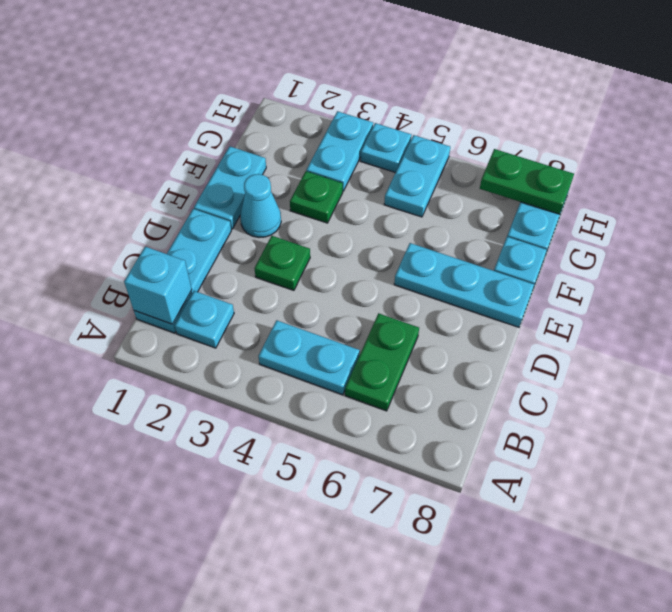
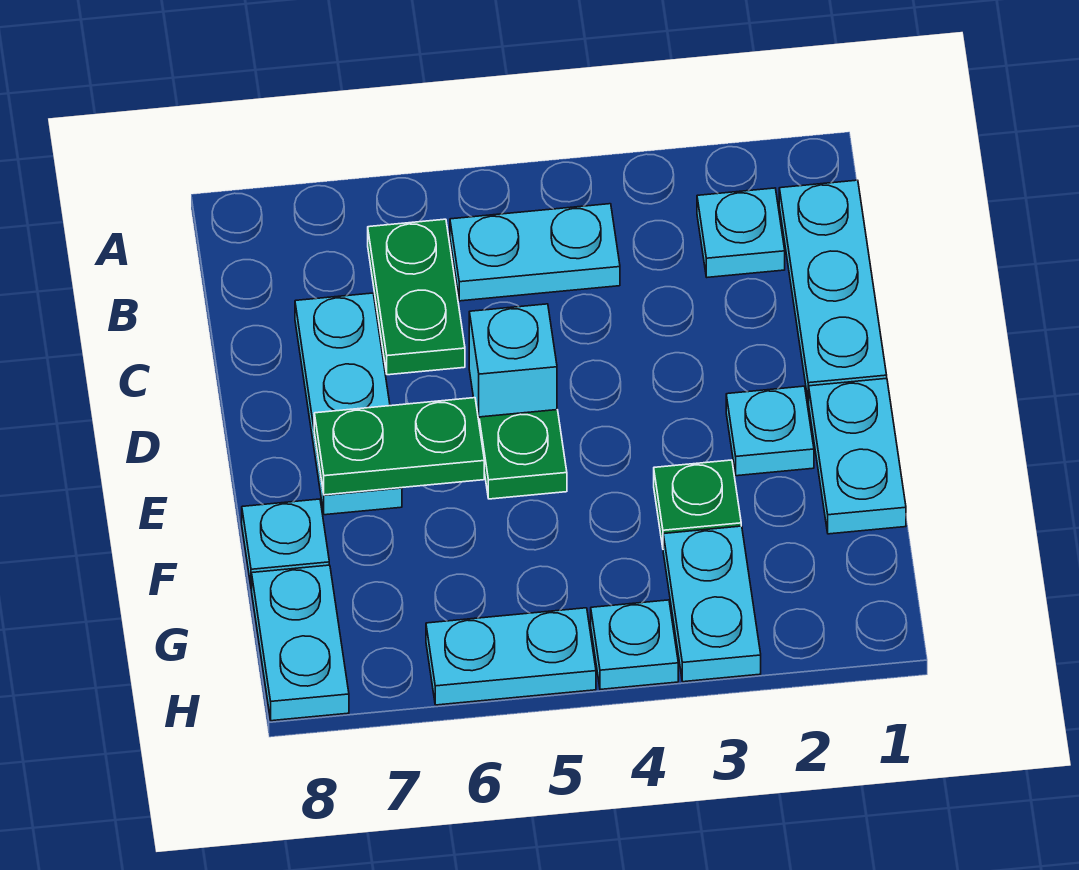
cyan brick B1 level 2 -> cyan brick D5 level 1
green plate D3 level 1 -> green plate E5 level 1
cyan cone E2 level 1 -> cyan plate E2 level 1
cyan plate E6:E8 level 1 -> cyan plate C7:E7 level 1
cyan plate G5:H5 level 1 -> cyan plate H5:H6 level 1
green plate H7:H8 level 2 -> green plate E6:E7 level 2

